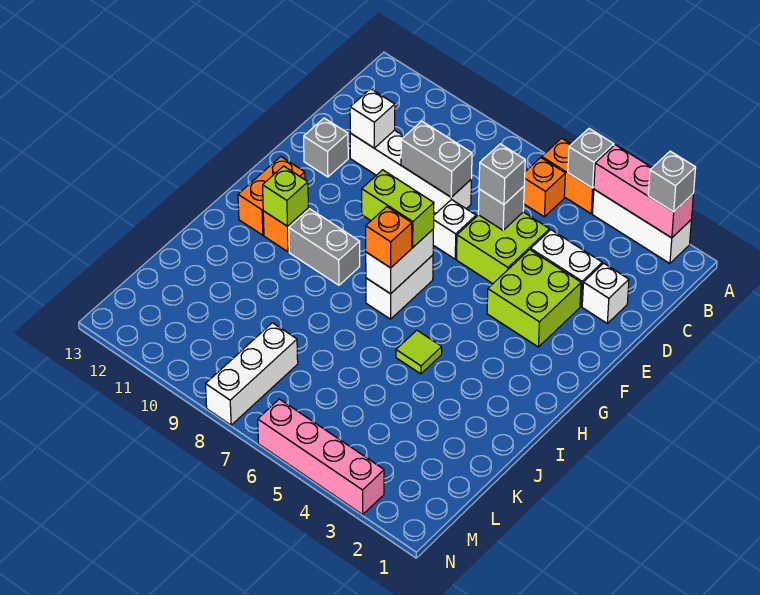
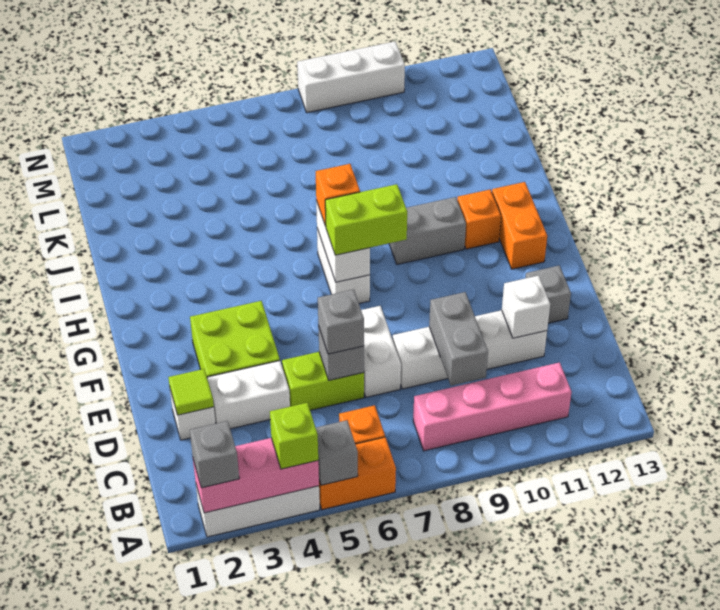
lime brick D5:E6 level 1 -> lime brick D5:D6 level 1
grey brick D8:D9 level 2 -> grey brick C9:D9 level 2
white brick E7 level 1 -> white brick D7:E7 level 1
lime brick H11 level 2 -> lime brick A4 level 3
lime tile I5 level 1 -> lime tile D2 level 2
white brick L8:N8 level 1 -> white brick N8:N10 level 1
pink brick N3:N6 level 1 -> pink brick B8:B11 level 1

